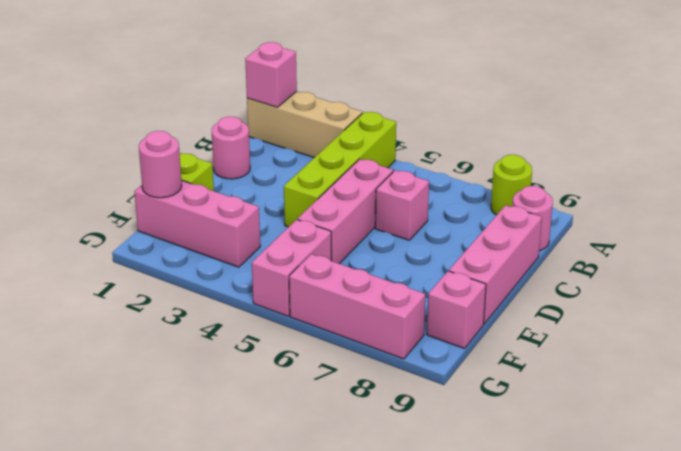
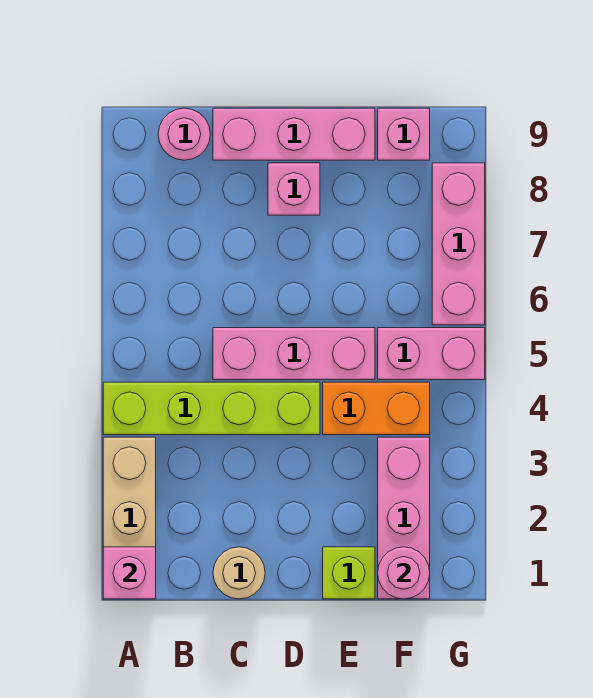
lime round brick A8 level 1 -> none
pink round brick C1 level 1 -> tan round brick C1 level 1
pink brick C6 level 1 -> pink brick D8 level 1
none -> orange brick E4:F4 level 1

